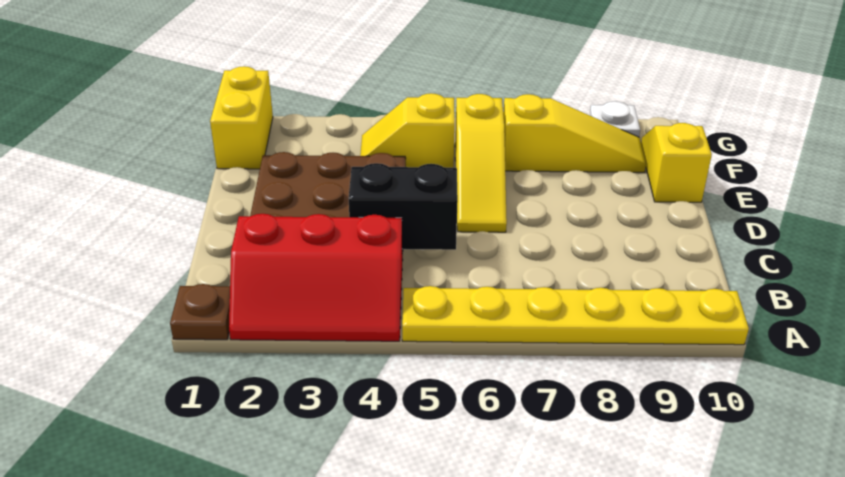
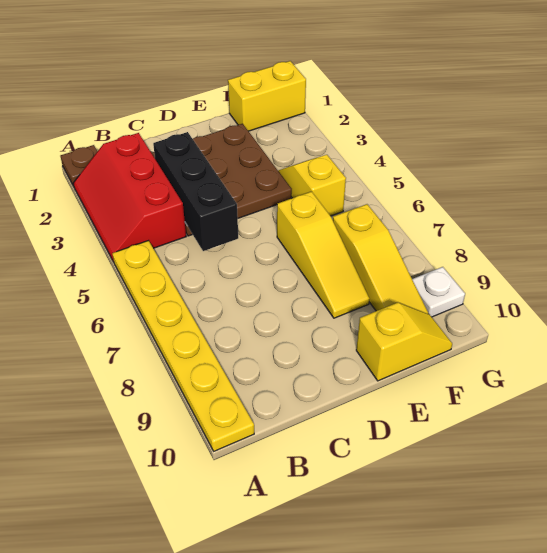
black brick C4:C5 level 2 -> black brick C3:C5 level 2
yellow slope D6:F6 level 1 top F -> yellow slope E6:E8 level 1 top 6

